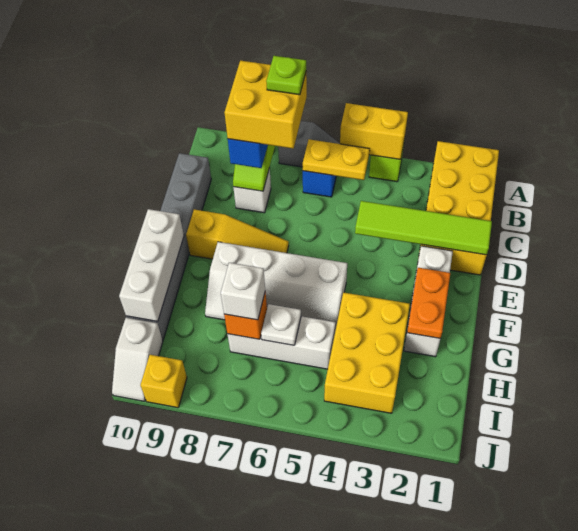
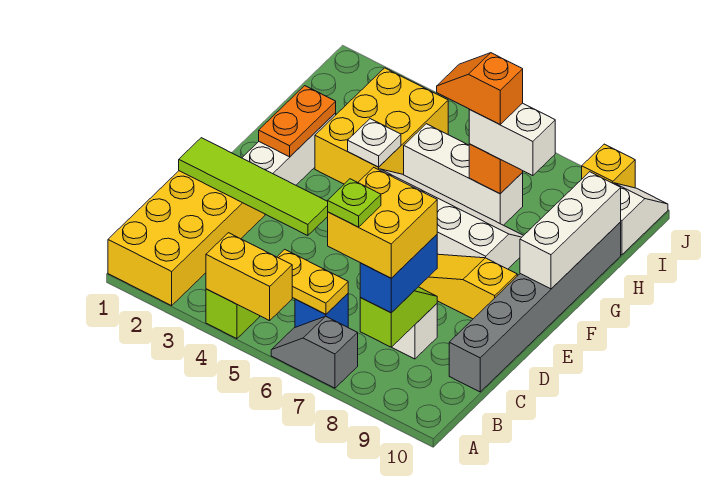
white plate H6 level 2 -> white plate G4 level 2
none -> orange slope H6:H7 level 4 top 7
white brick H7 level 3 -> white brick H7:H8 level 3

